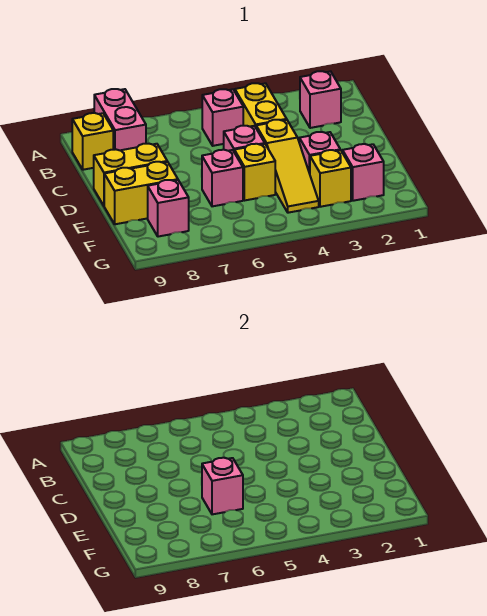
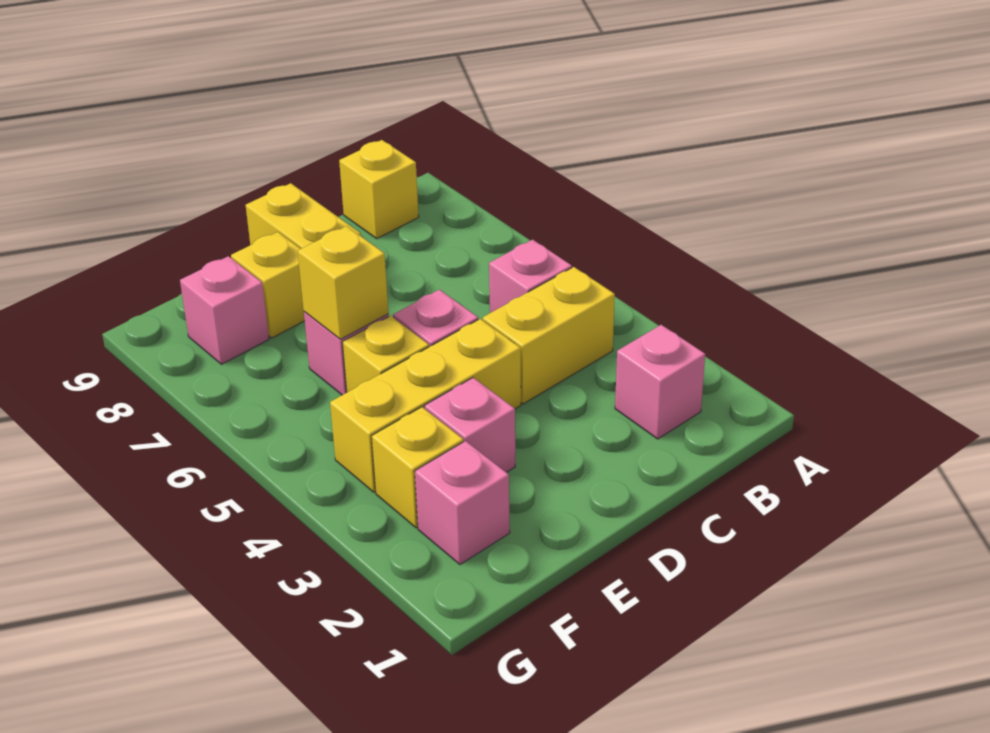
pink brick A8:B8 level 1 -> none
yellow slope D4:F4 level 1 top D -> yellow brick D4:F4 level 1
pink brick E6 level 2 -> yellow brick E6 level 2
yellow brick E8:E9 level 1 -> yellow brick E8 level 1

